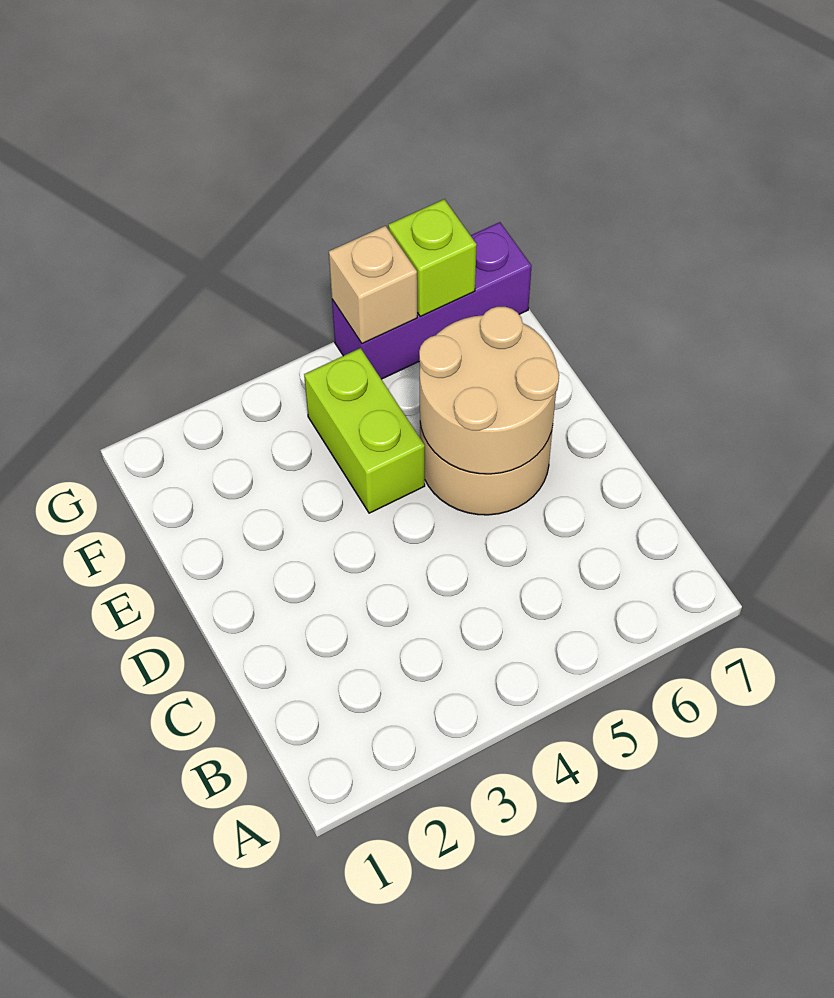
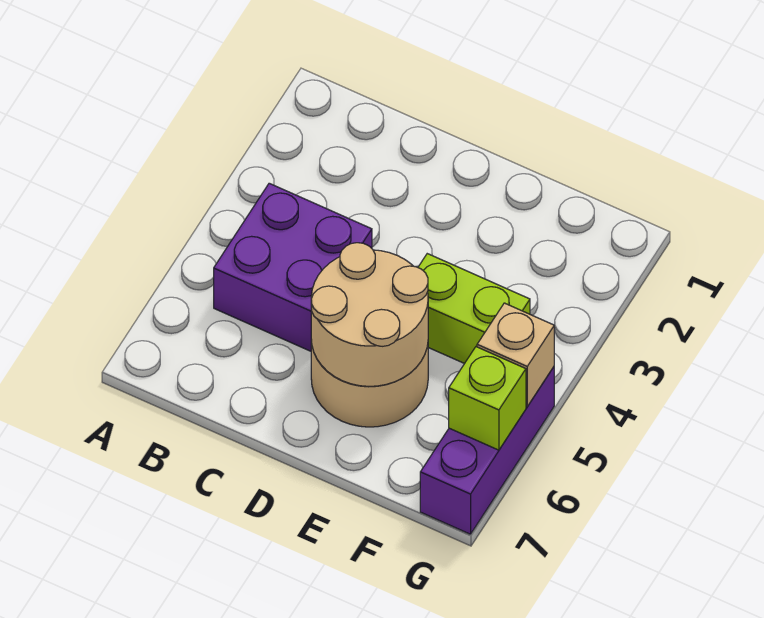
none -> purple brick B4:C5 level 1

